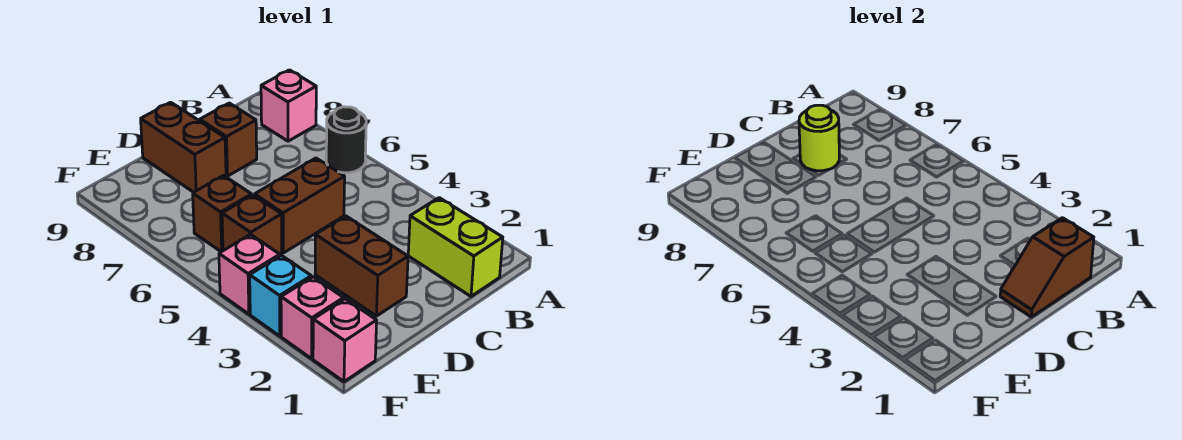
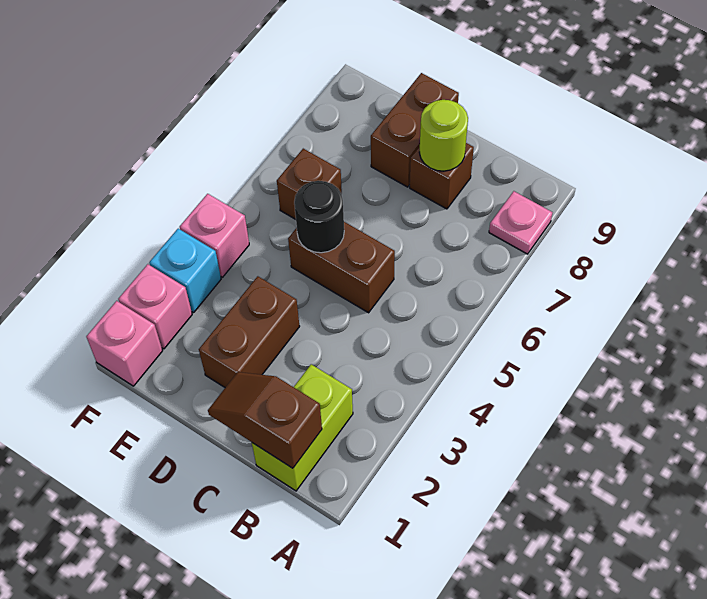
black round brick A6 level 1 -> black round brick D5 level 2
pink brick A8 level 1 -> pink plate A8 level 1
brown brick E5 level 1 -> none

